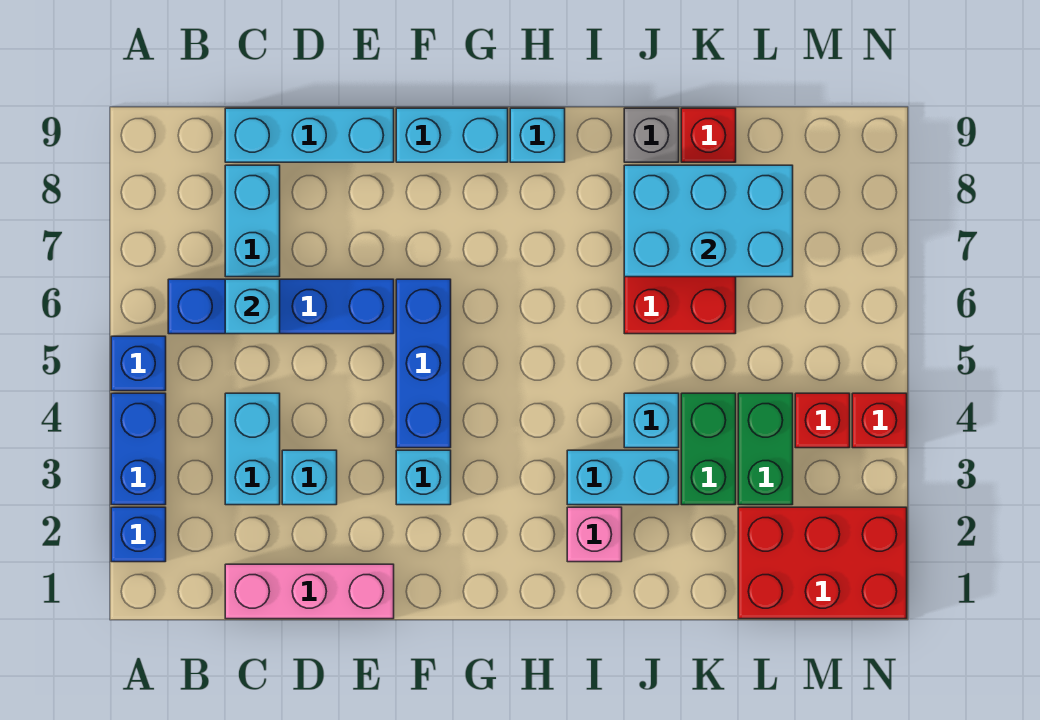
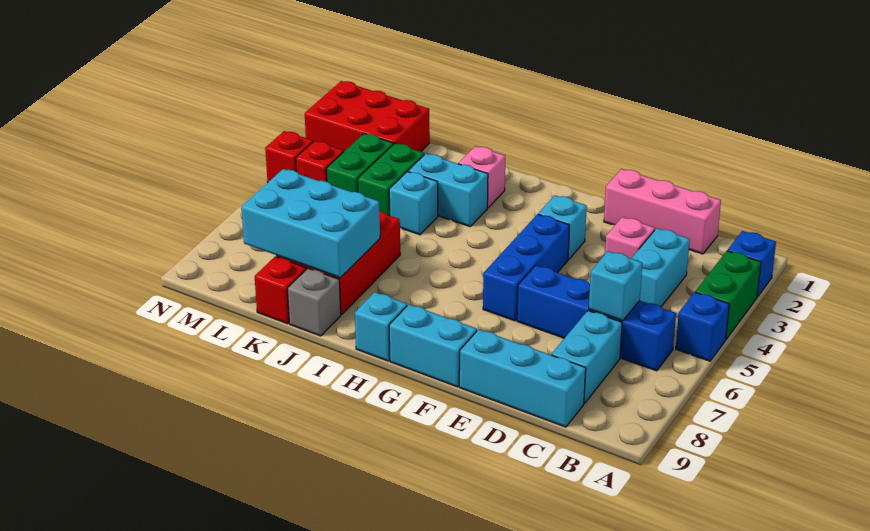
blue brick A3:A4 level 1 -> green brick A3:A4 level 1
cyan brick D3 level 1 -> pink brick D3 level 1

